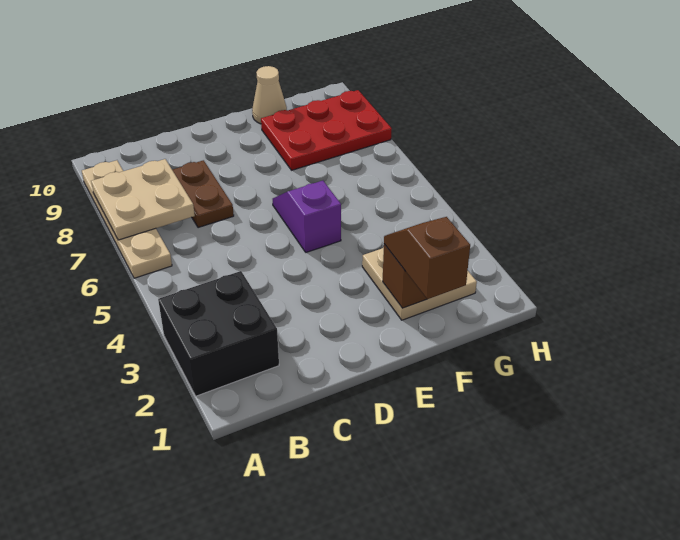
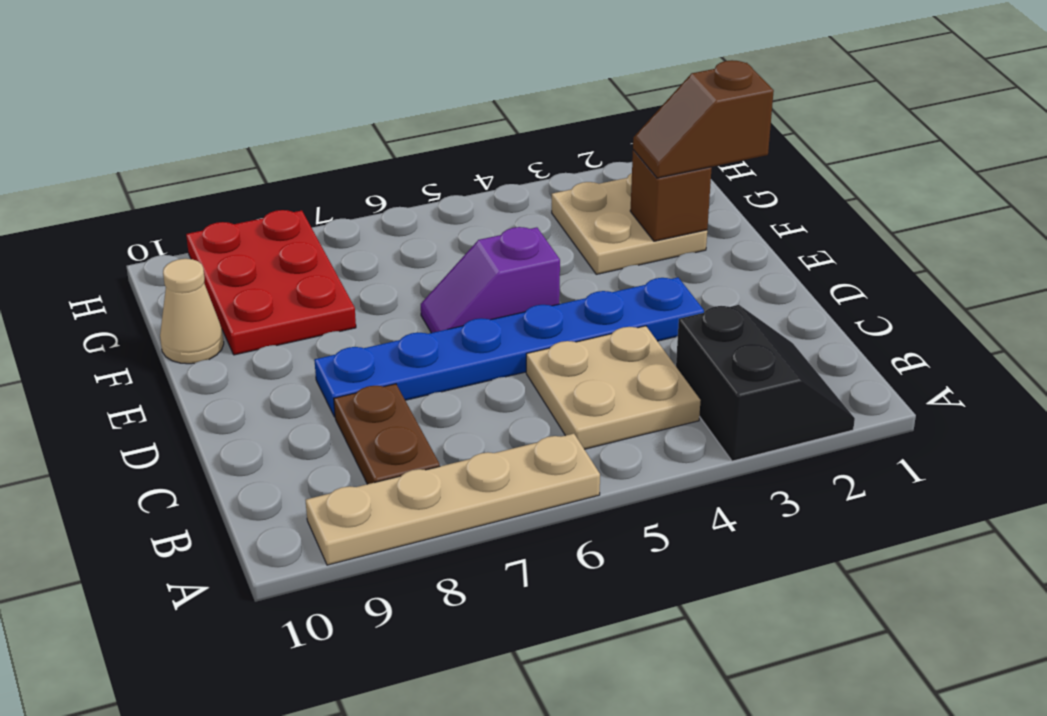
black brick A2:B3 level 1 -> black slope A2:B3 level 1 top 3
tan plate A7:B8 level 2 -> tan plate B4:C5 level 1
brown plate C7:C8 level 1 -> brown plate B8:C8 level 1
none -> blue plate D3:D8 level 1

